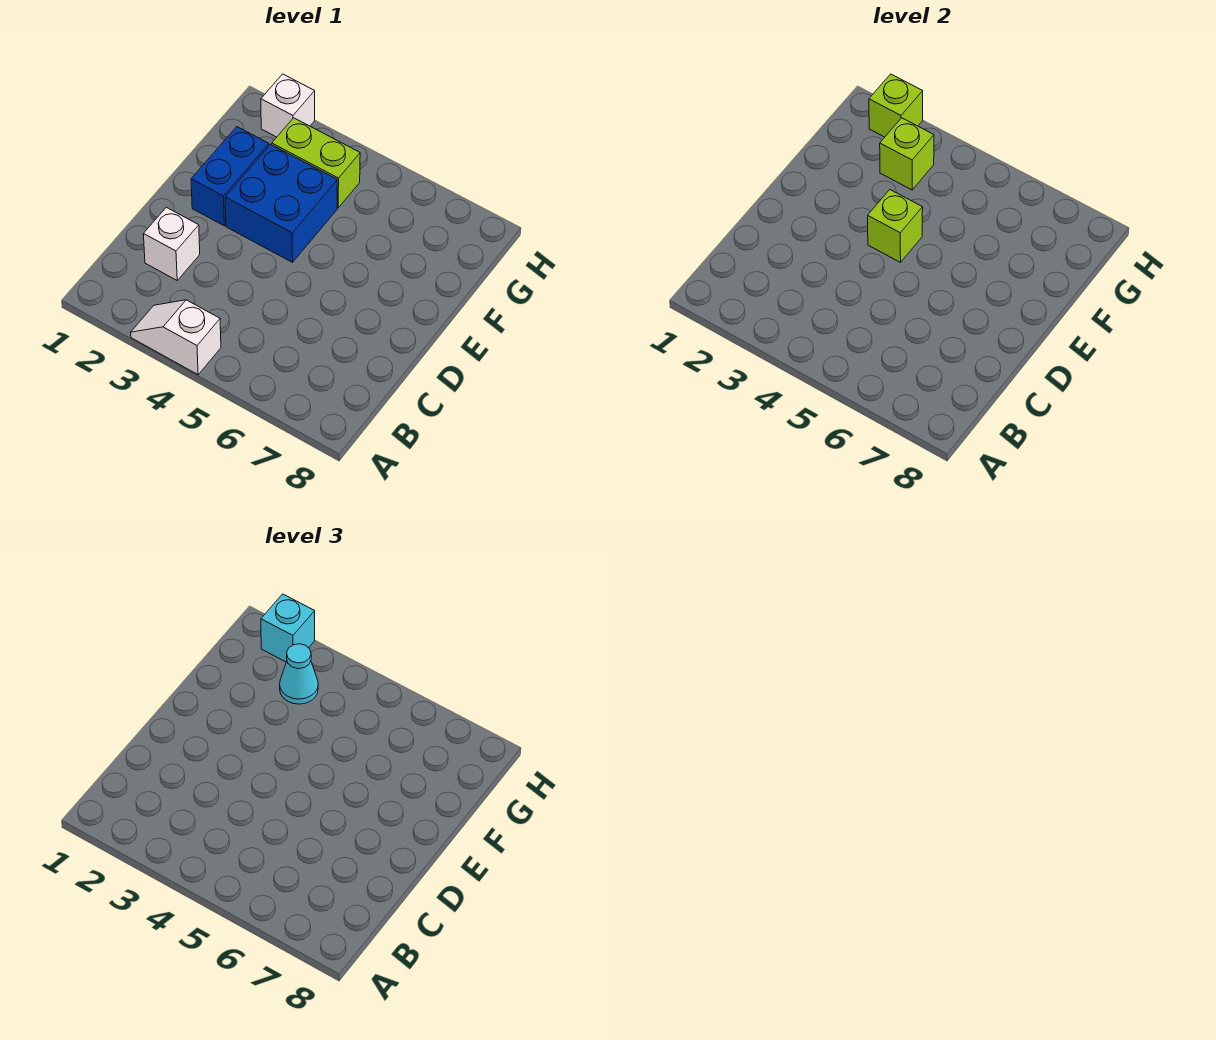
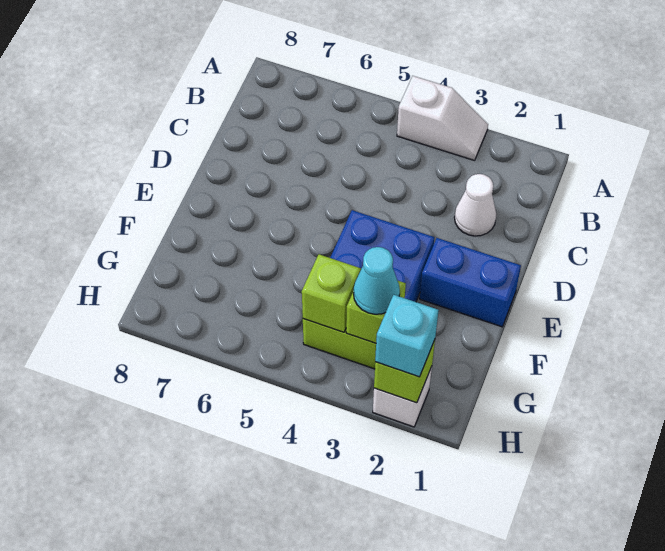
white brick C2 level 1 -> white cone C2 level 1
blue brick E2:F2 level 1 -> blue brick E1:E2 level 1
lime brick E4 level 2 -> lime brick G4 level 2

